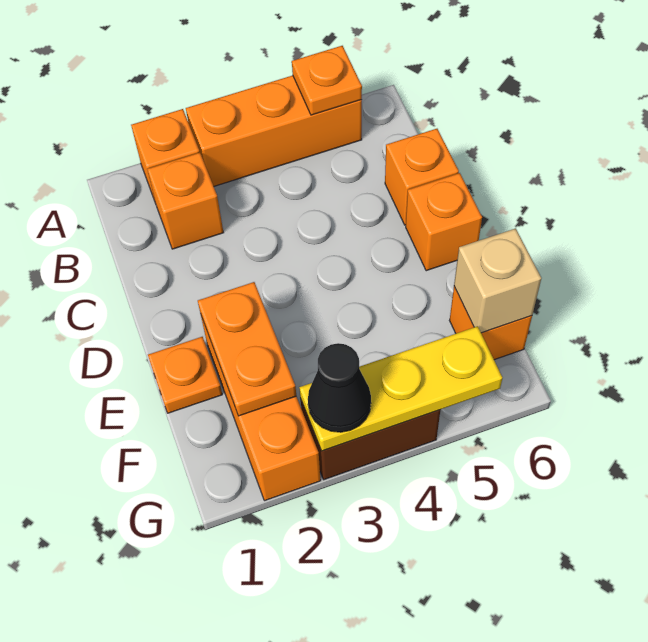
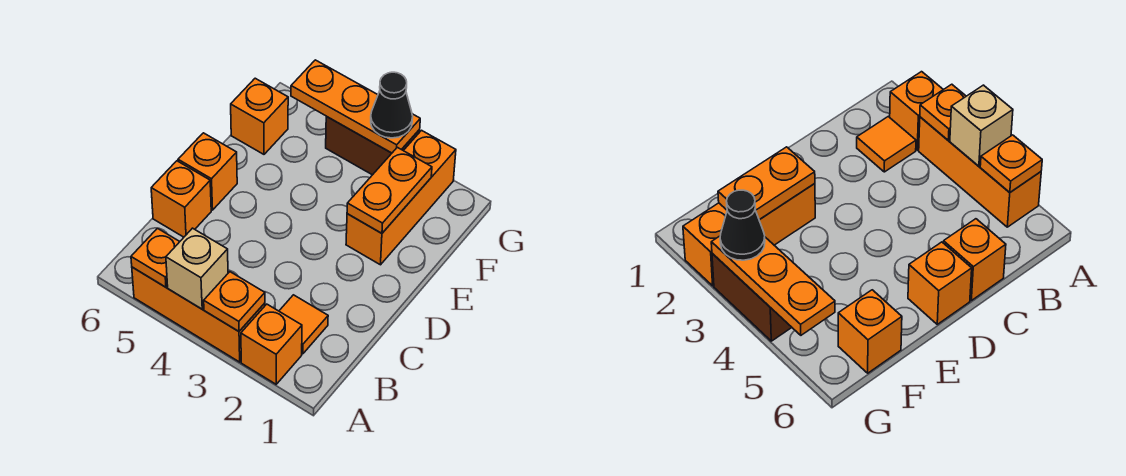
orange brick B2 level 1 -> orange tile B2 level 1
orange plate E1 level 1 -> orange plate A3 level 2
tan brick F6 level 2 -> tan brick A4 level 2
yellow plate G3:G5 level 2 -> orange plate G3:G5 level 2

